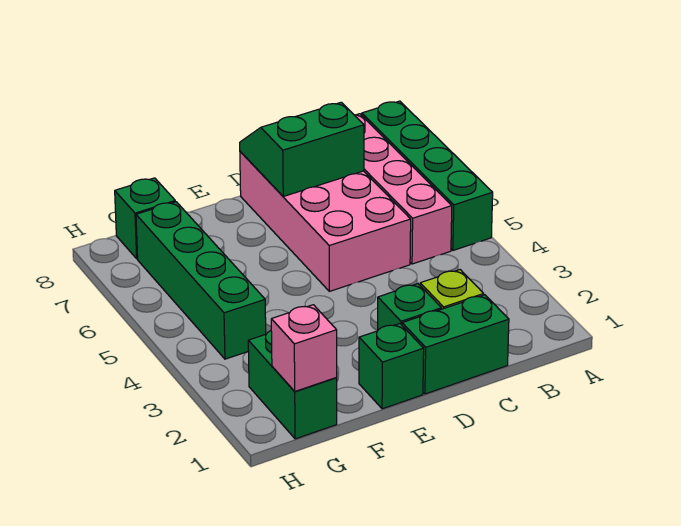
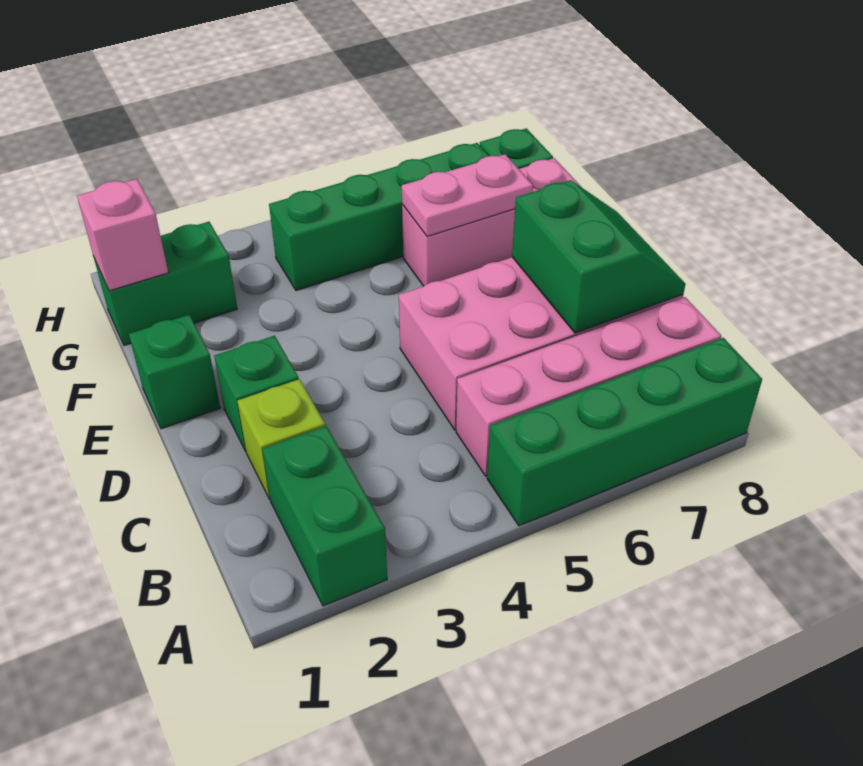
green brick C1:D1 level 1 -> green brick A2:B2 level 1
none -> pink brick F6:F8 level 1
none -> pink plate F6:F7 level 2

